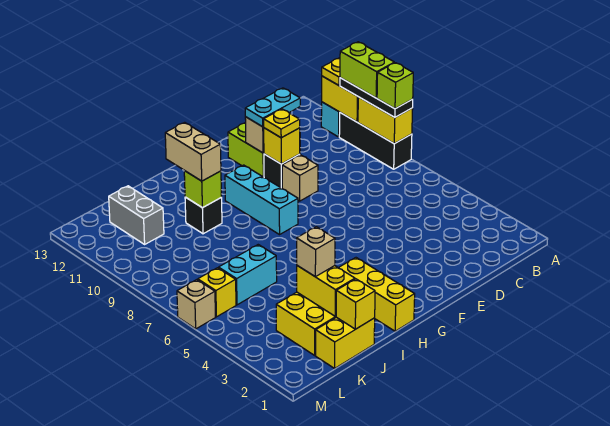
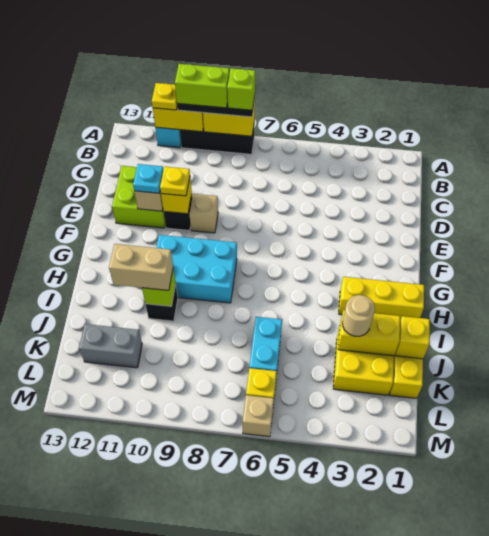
cyan plate D11:E11 level 3 -> cyan plate E11 level 3
cyan brick G8:G10 level 1 -> cyan brick G8:H10 level 1
tan brick J3 level 3 -> tan round brick J3 level 3

